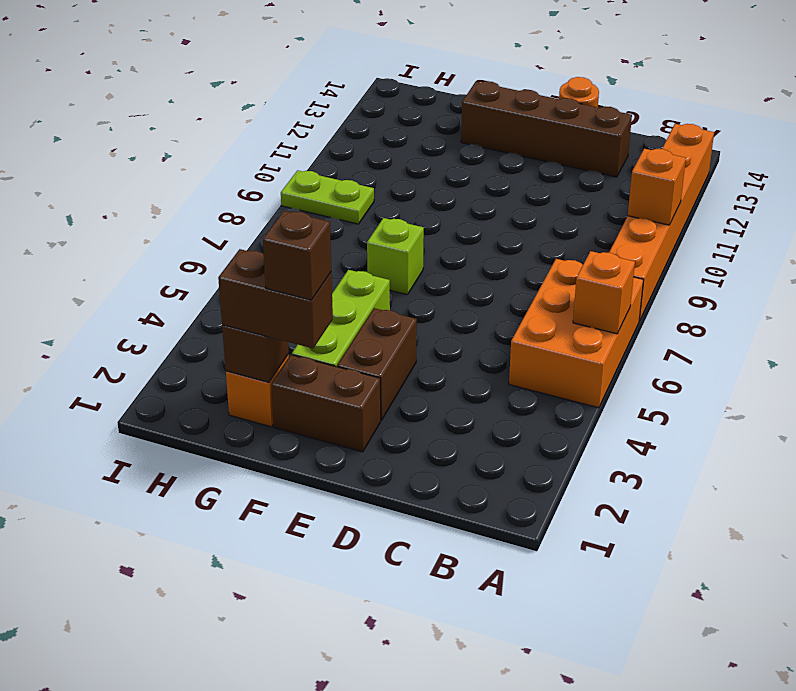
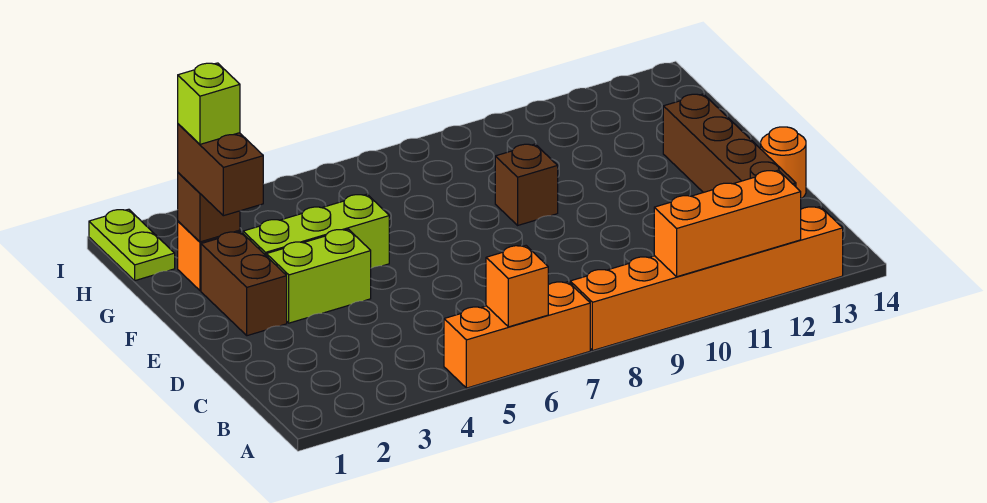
orange brick A5:B7 level 1 -> orange brick A5:A7 level 1
orange brick A10 level 2 -> orange brick A10:A12 level 2
brown brick E3:E4 level 1 -> lime brick E3:E4 level 1
brown brick F2 level 4 -> brown brick F9 level 1
lime brick F7 level 1 -> lime brick G2 level 4
lime plate H9:I9 level 1 -> lime plate H1:I1 level 1

